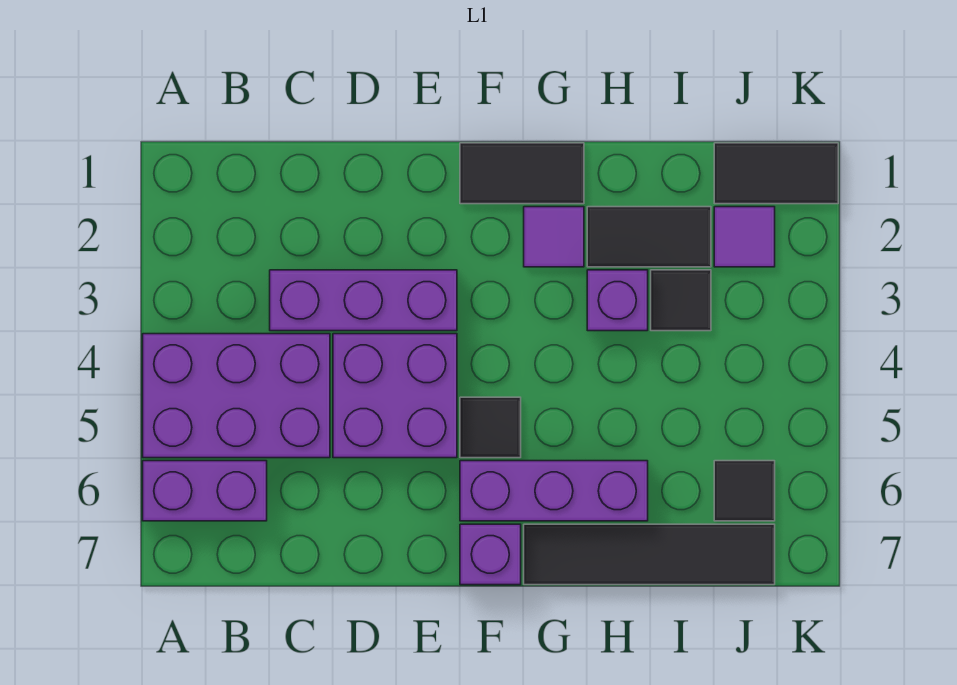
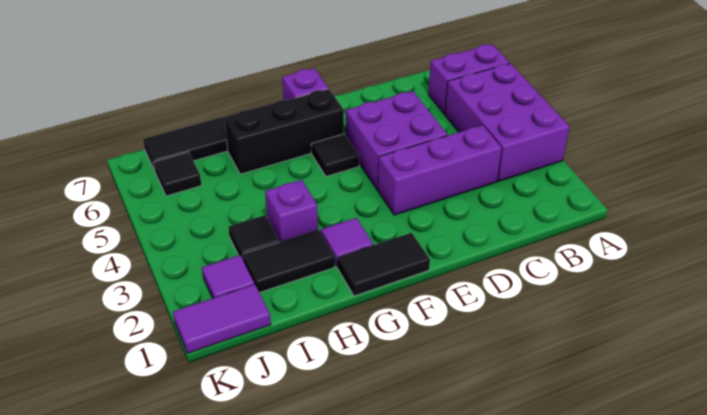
purple brick A4:C5 level 1 -> purple brick A3:B5 level 1
purple brick F6:H6 level 1 -> black brick F6:H6 level 1
black tile J1:K1 level 1 -> purple tile J1:K1 level 1

